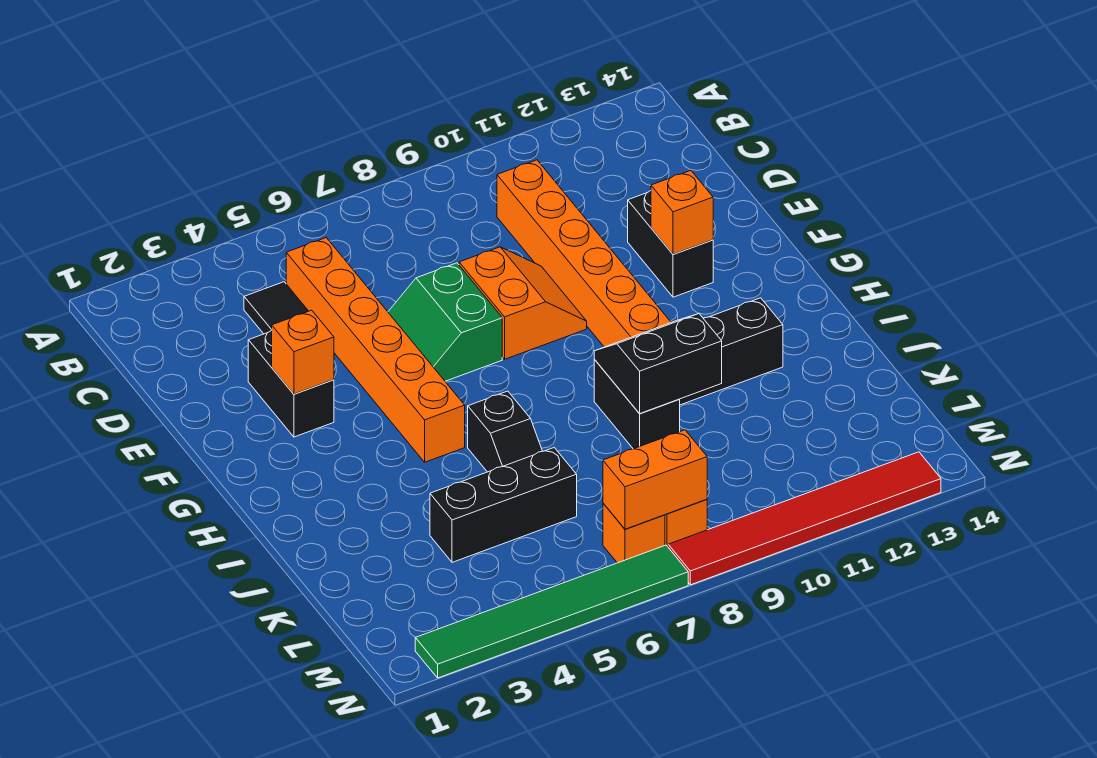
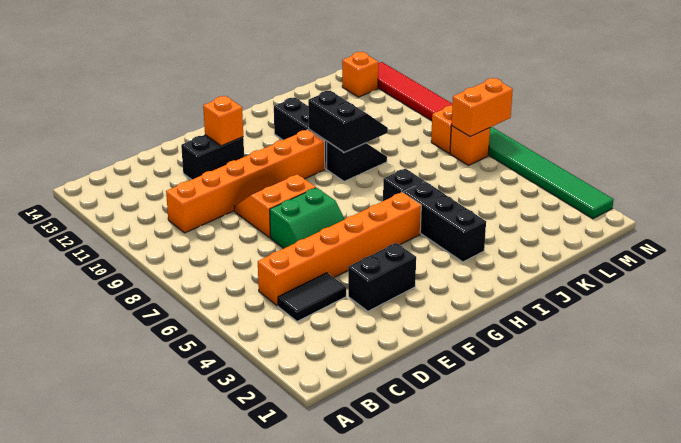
orange brick F3 level 2 -> orange brick M13 level 1
black brick I9:J9 level 1 -> black slope I9:J9 level 1 top I
black slope I9:J10 level 2 top J -> black slope I9:J10 level 2 top I
black brick K4:K6 level 1 -> black brick I3:I5 level 1
orange brick M7:M8 level 2 -> orange brick M7:N7 level 2

